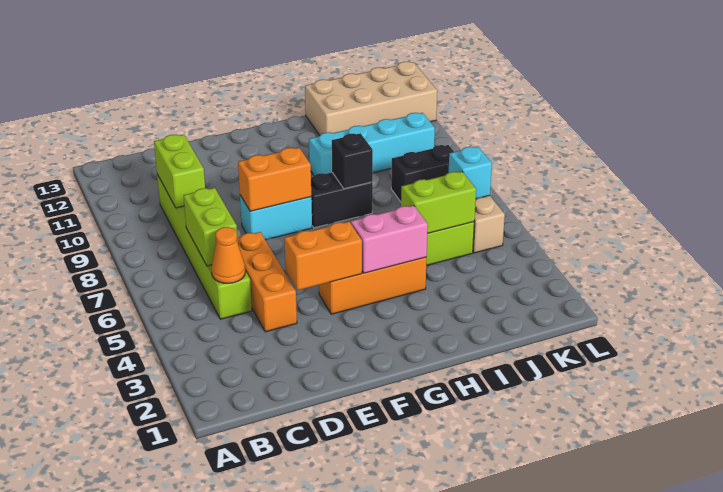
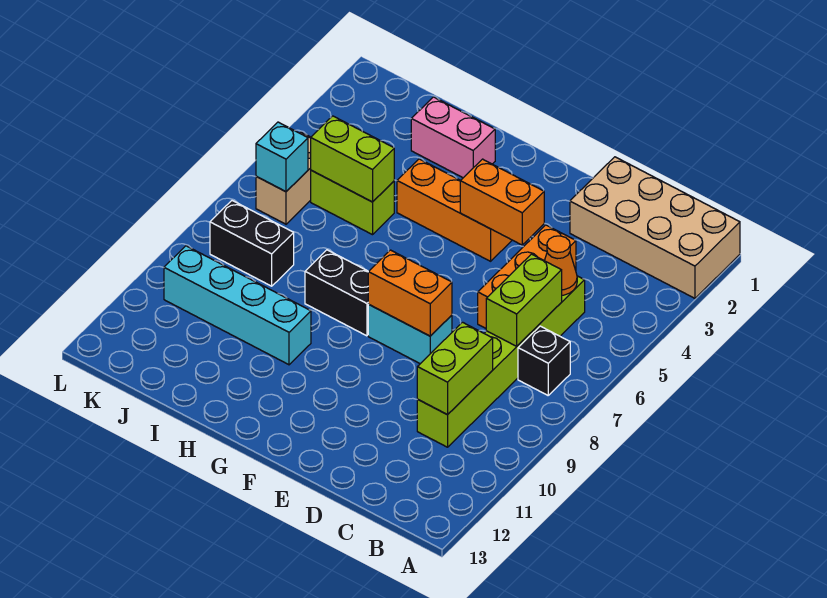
pink brick G4:H4 level 2 -> pink brick H2:I2 level 1
black brick H8 level 2 -> black brick B7 level 1
tan brick I12:L13 level 1 -> tan brick A1:D2 level 1

